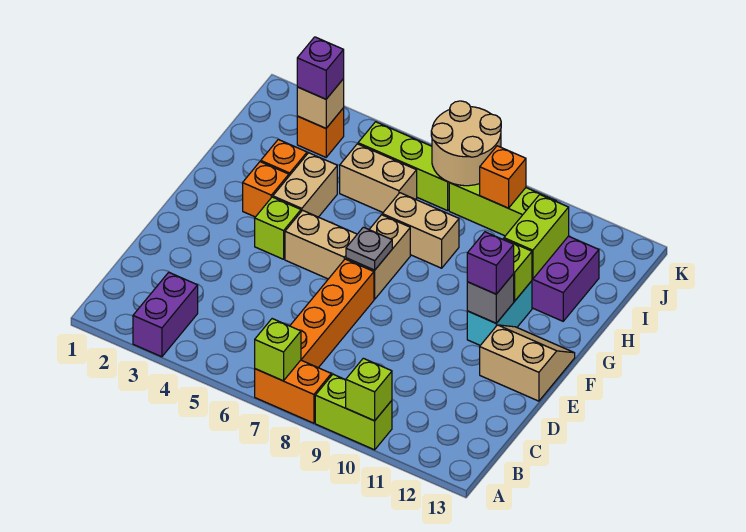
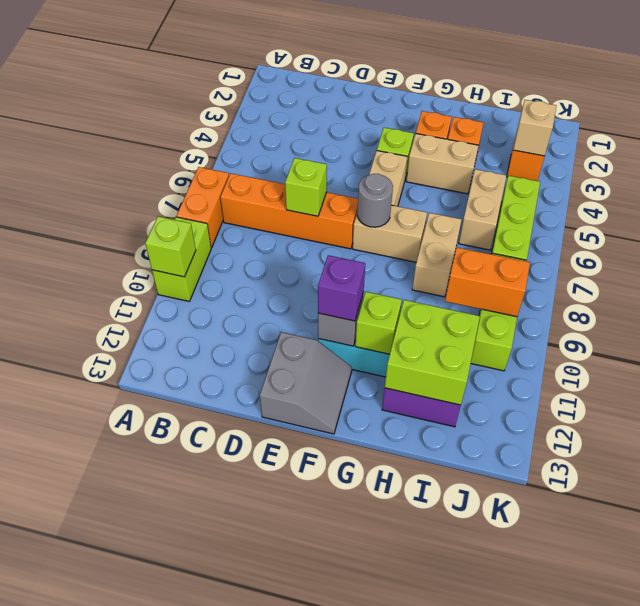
purple brick A3:B3 level 1 -> none
lime brick A7 level 2 -> lime brick D7 level 2
tan slope E12:F13 level 1 top E -> grey slope E12:F13 level 1 top E
grey plate F7 level 2 -> grey round brick F7 level 2
lime brick H11:I11 level 2 -> lime brick H11:I12 level 2
purple brick J3 level 3 -> none
tan round brick J7:K8 level 2 -> none
orange brick J9 level 2 -> orange brick I9:J9 level 2

